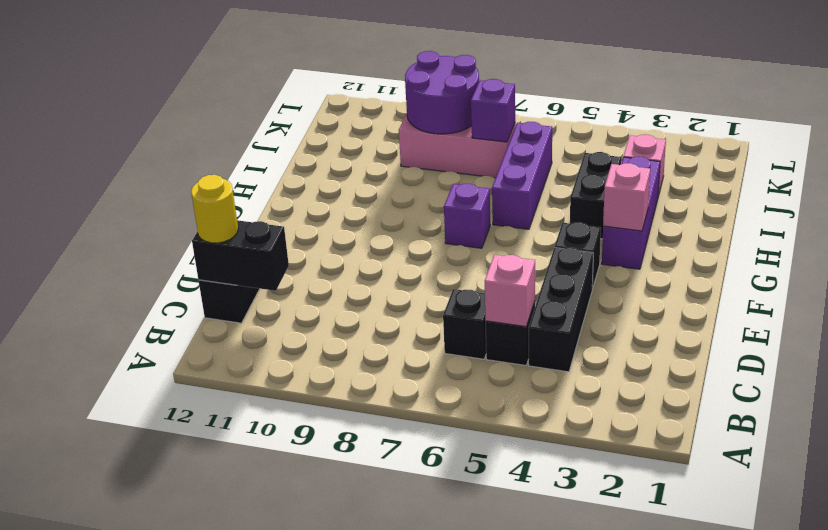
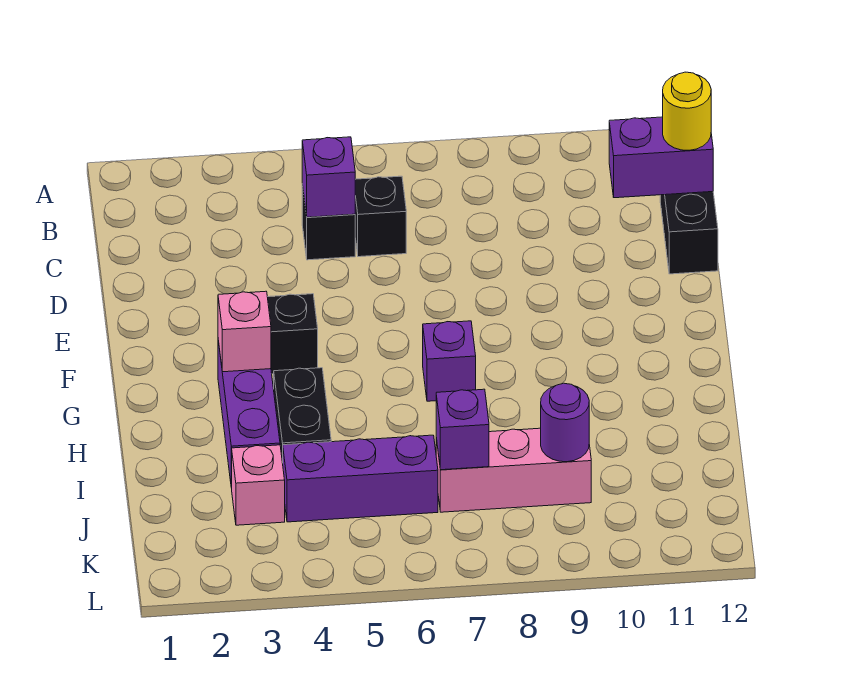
black brick C4:E4 level 1 -> none
pink brick C5 level 2 -> purple brick C5 level 2
black brick C11:C12 level 2 -> purple brick C11:C12 level 2
purple brick H6:J6 level 1 -> purple brick J4:J6 level 1
purple round brick J8:K9 level 2 -> purple round brick J9 level 2

